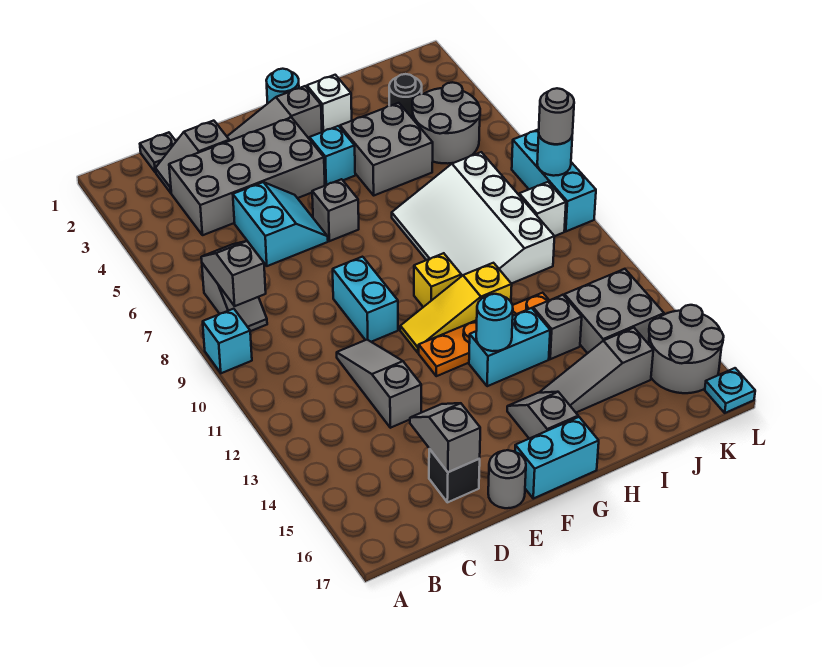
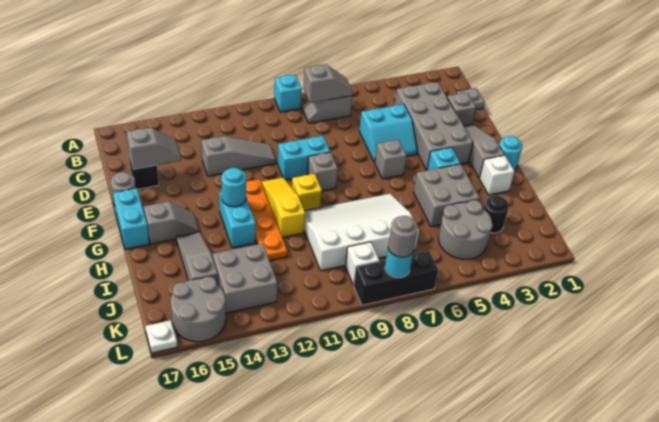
grey brick I13 level 1 -> grey brick F9 level 1
cyan brick L7:L9 level 1 -> black brick L7:L9 level 1
cyan plate L17 level 1 -> white plate L17 level 1

